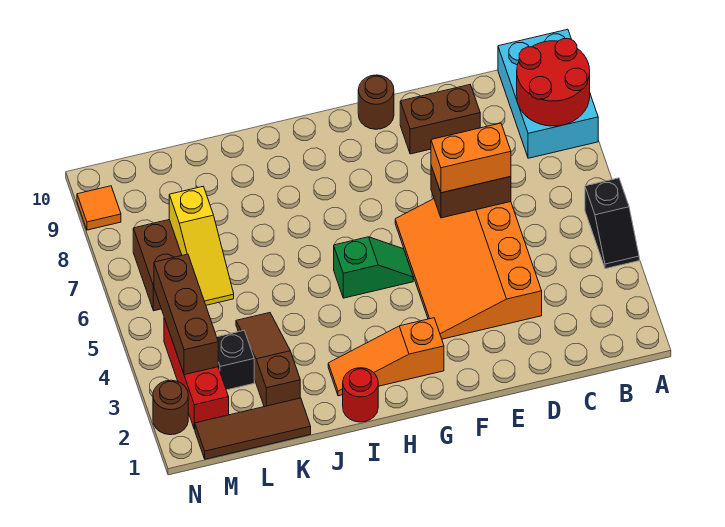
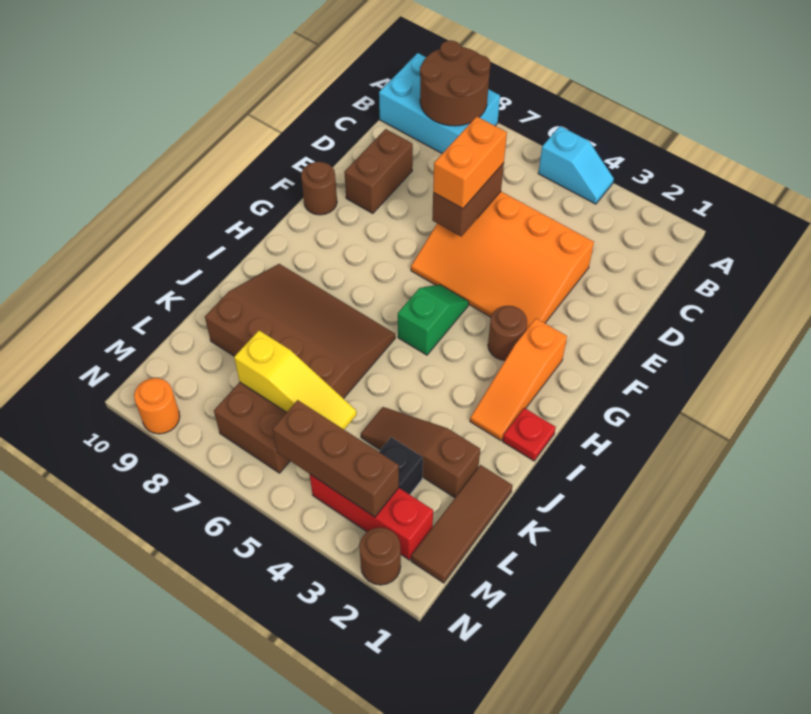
black slope A4:A5 level 1 top 5 -> cyan slope A4:A5 level 1 top 5
red round brick A8:B9 level 2 -> brown round brick A8:B9 level 2
none -> brown round brick G3 level 1
red round brick I1 level 1 -> red plate I1 level 1
none -> brown slope I6:K9 level 1 top K
orange tile N9 level 1 -> orange round brick N9 level 1

